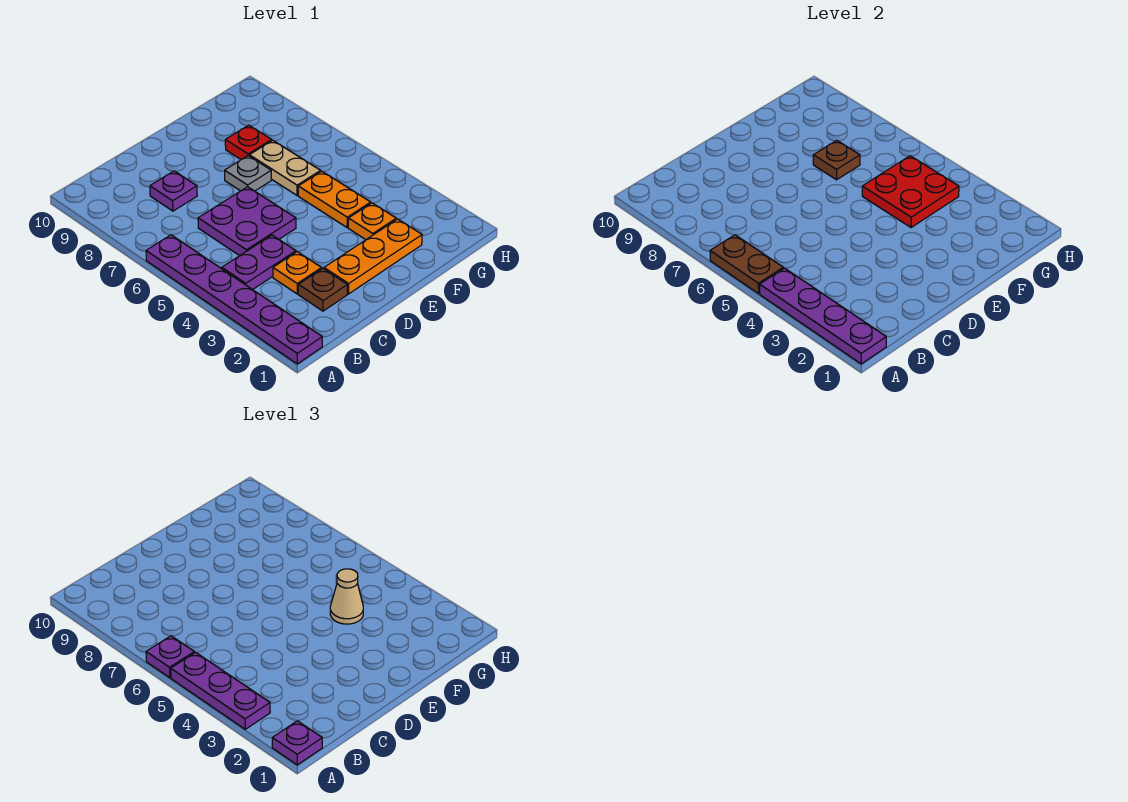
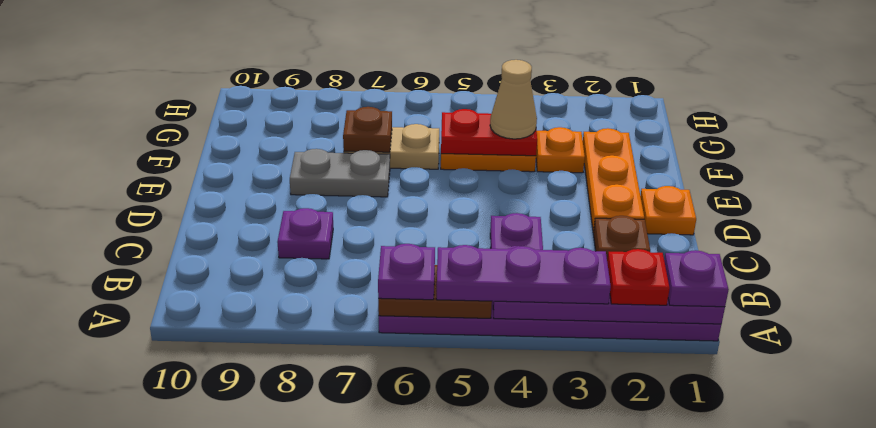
orange plate C3 level 1 -> orange plate D1 level 1
purple plate C5:D6 level 1 -> none
grey plate E7 level 1 -> grey plate E7:E8 level 1
red plate F4:G5 level 2 -> red plate F4:F5 level 2
red plate F8 level 1 -> red plate A2 level 3

